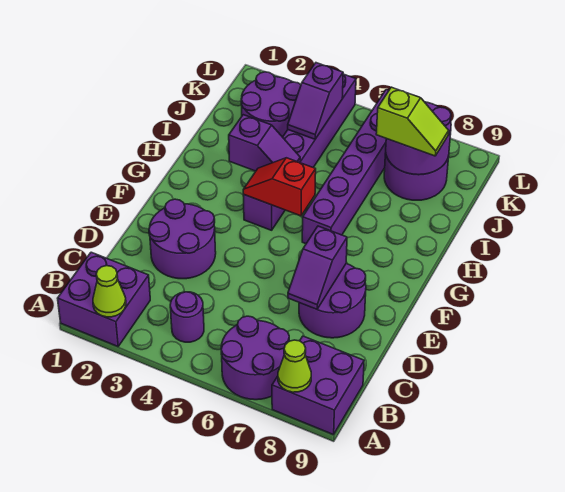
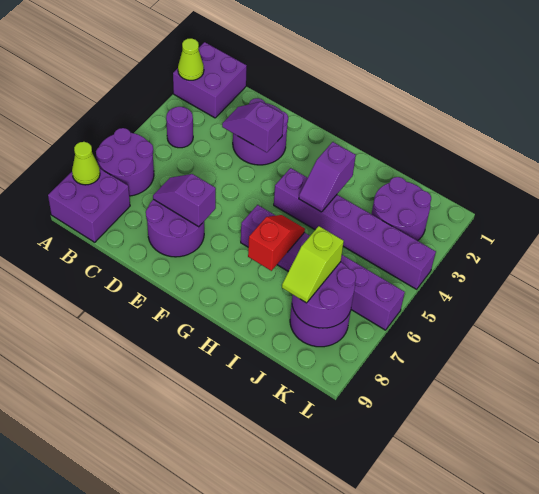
red slope G4:G5 level 2 top 5 -> red slope H6:H7 level 2 top 7
purple slope J4:K4 level 2 top K -> purple slope D3:E3 level 2 top E

